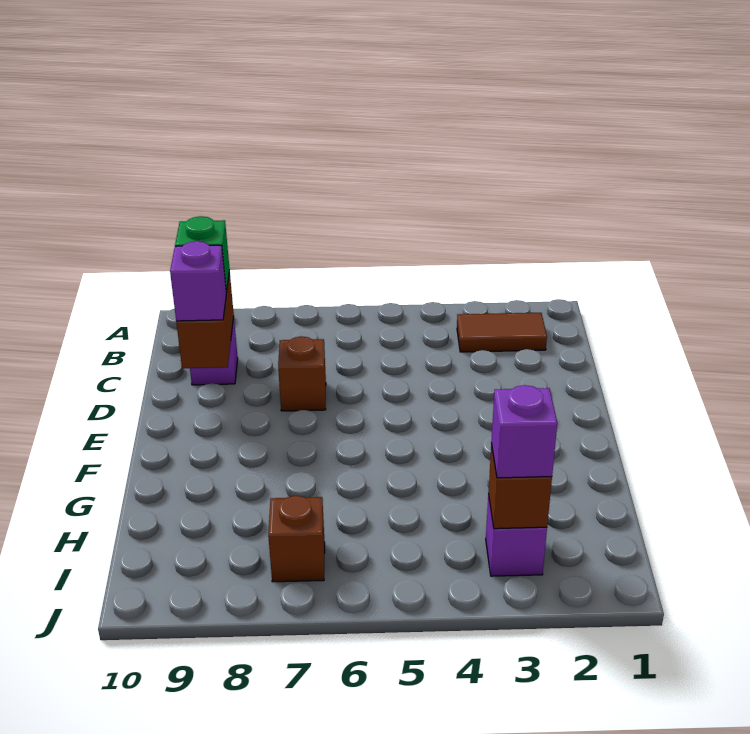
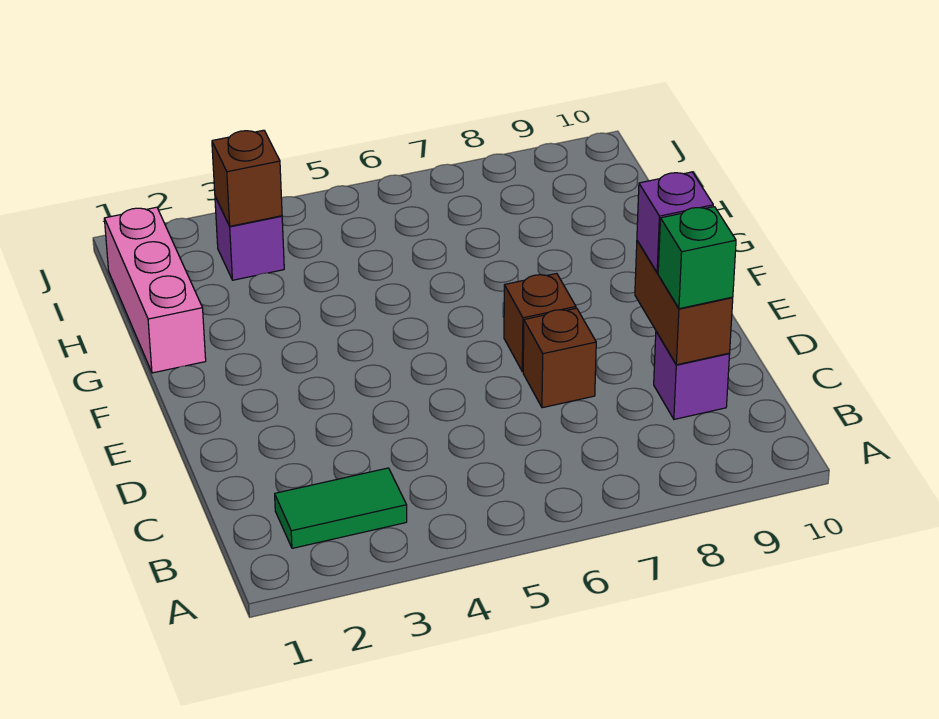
brown tile B2:B3 level 1 -> green tile B2:B3 level 1
none -> pink brick G1:I1 level 1
purple brick I3 level 3 -> none
brown brick I7 level 1 -> brown brick E7 level 1

